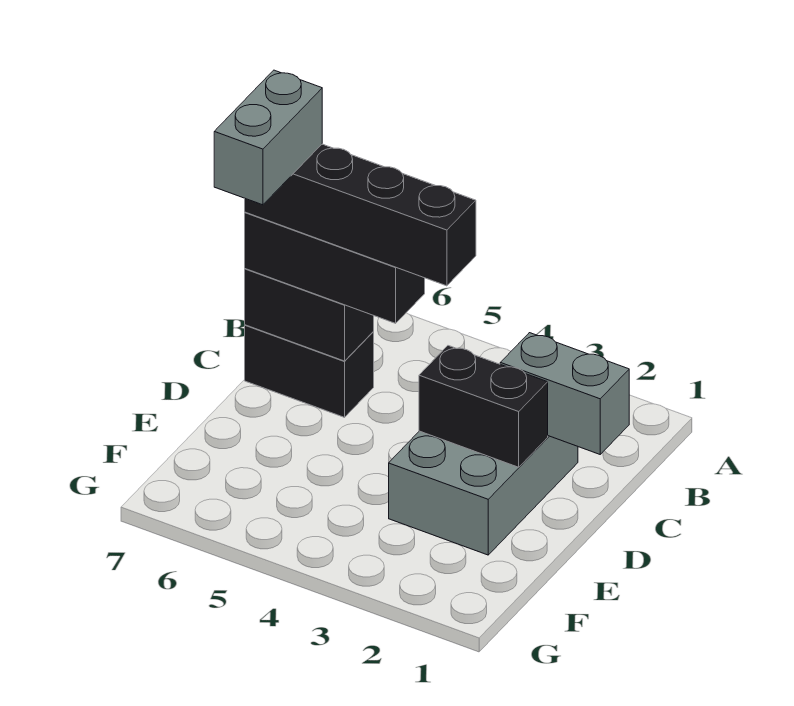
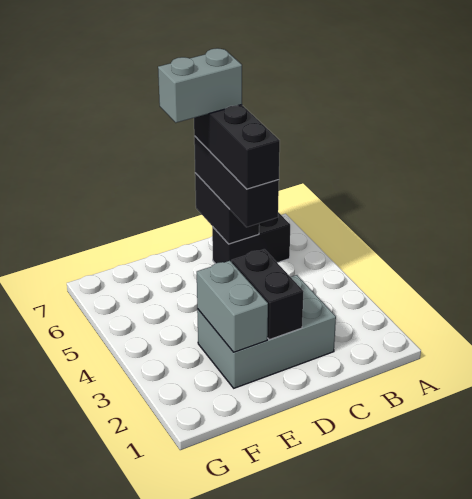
grey brick C1:C2 level 2 -> grey brick E2:E3 level 2
black brick C4:C7 level 4 -> black brick C5:C7 level 4
black brick C6:C7 level 1 -> black brick B6:C6 level 1

